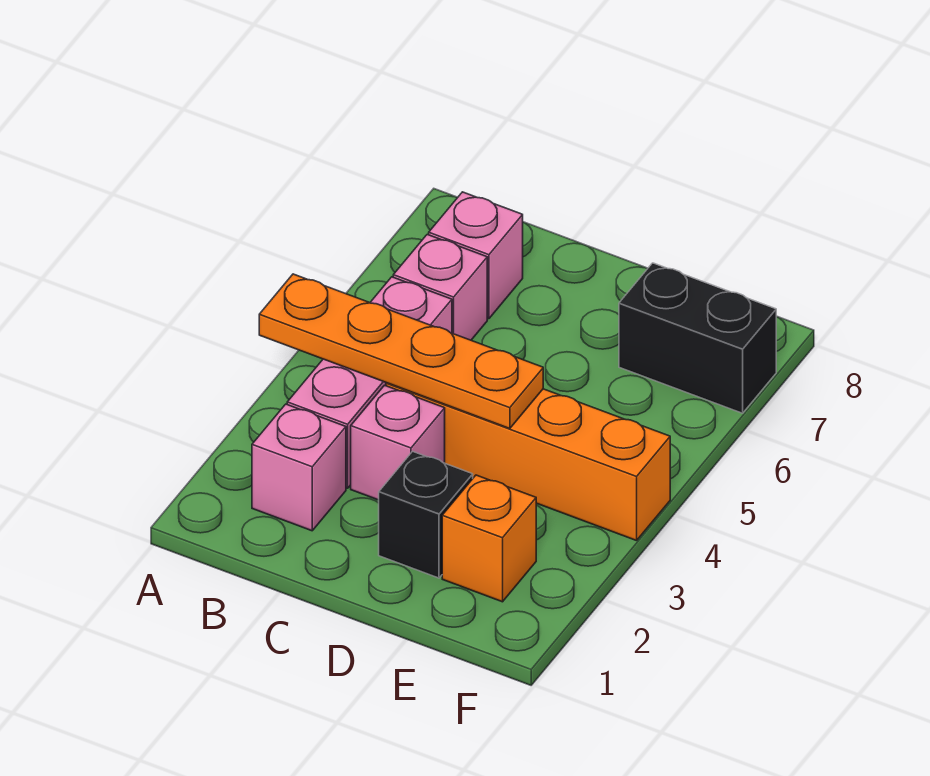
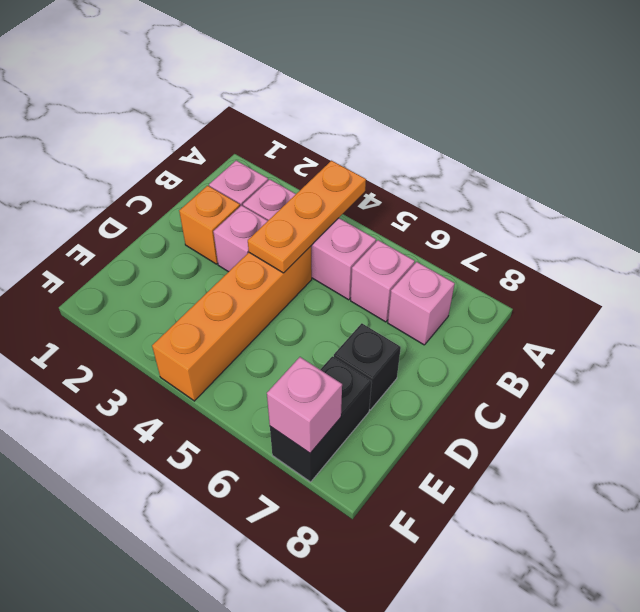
orange plate A4:D4 level 2 -> orange plate A4:C4 level 2
black brick D2 level 1 -> black brick D7 level 1
orange brick E2 level 1 -> orange brick C2 level 1
none -> pink brick F7 level 2

